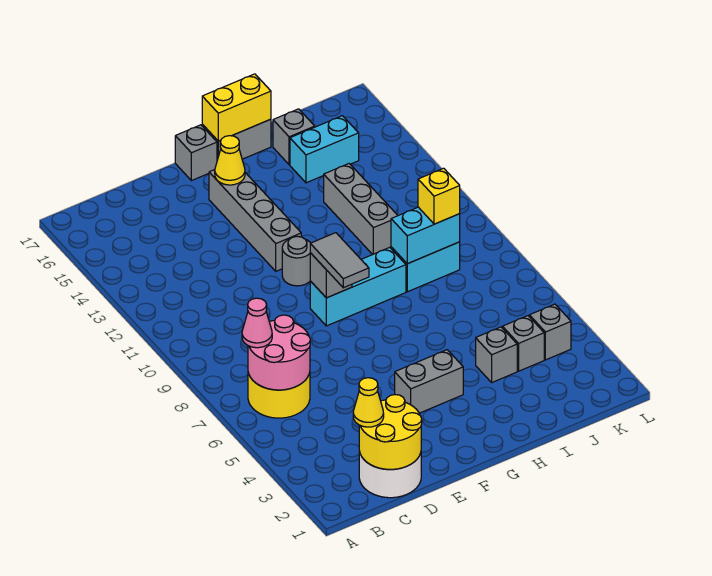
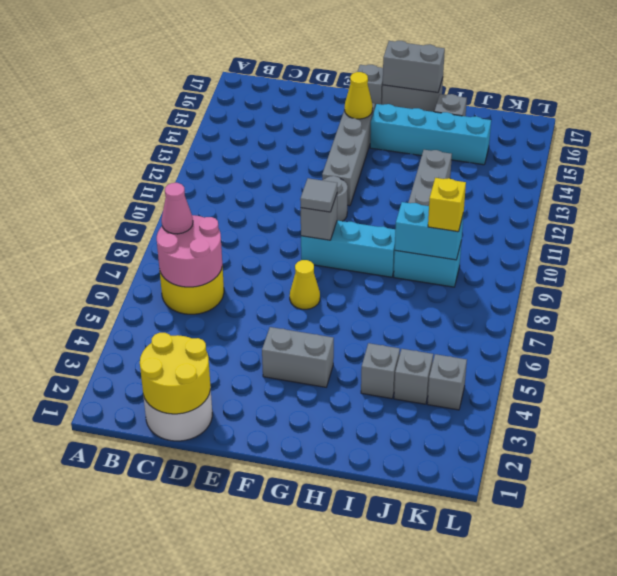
yellow cone C2 level 3 -> yellow cone F7 level 1
grey tile F8:F9 level 3 -> grey tile F9 level 3
yellow brick G17:H17 level 2 -> grey brick G17:H17 level 2
cyan brick I15:J15 level 1 -> cyan brick G15:J15 level 1

